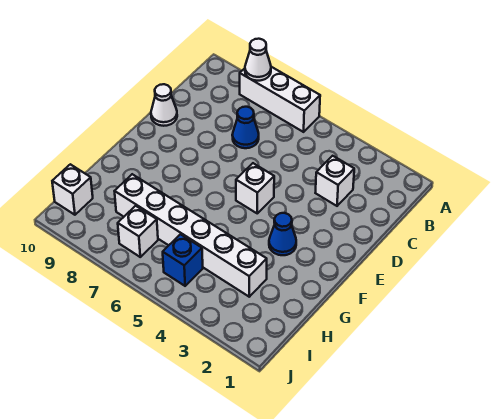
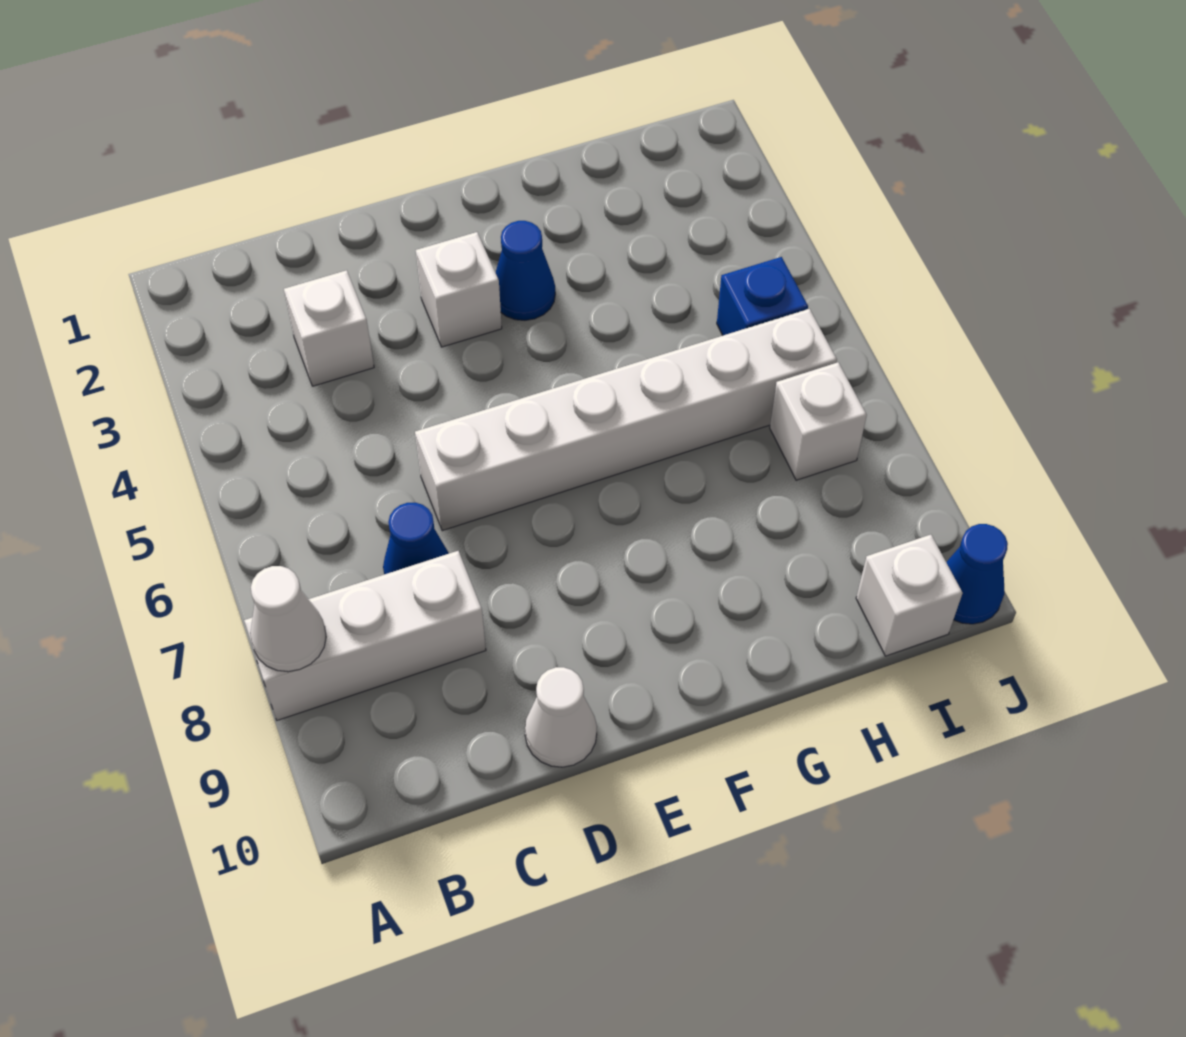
white brick A6:A8 level 1 -> white brick A8:C8 level 1
white brick E5 level 1 -> white brick E3 level 1
white brick H3:H8 level 1 -> white brick D6:I6 level 1
none -> blue cone J10 level 1

